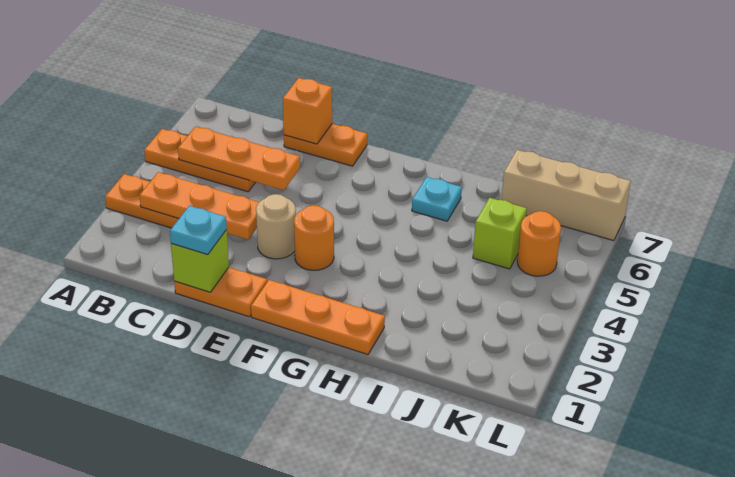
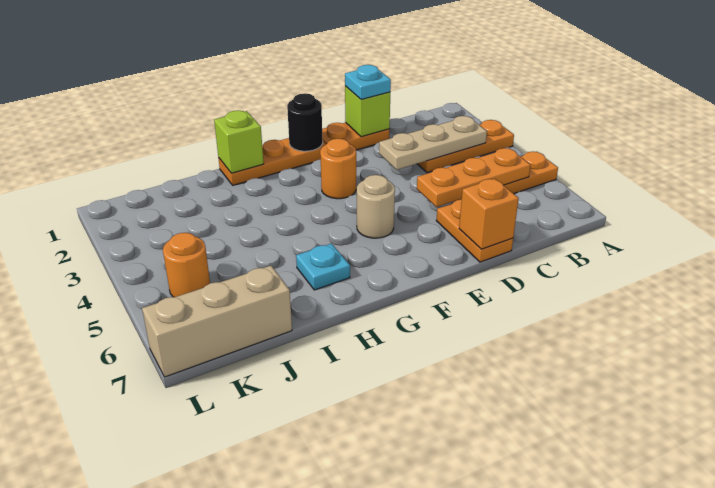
orange plate B3:D3 level 2 -> tan plate B3:D3 level 2
orange plate D7:E7 level 1 -> orange plate D6:D7 level 1
tan round brick E3 level 1 -> tan round brick F5 level 1
none -> black round brick F1 level 2
lime brick J5 level 1 -> lime brick H1 level 2

